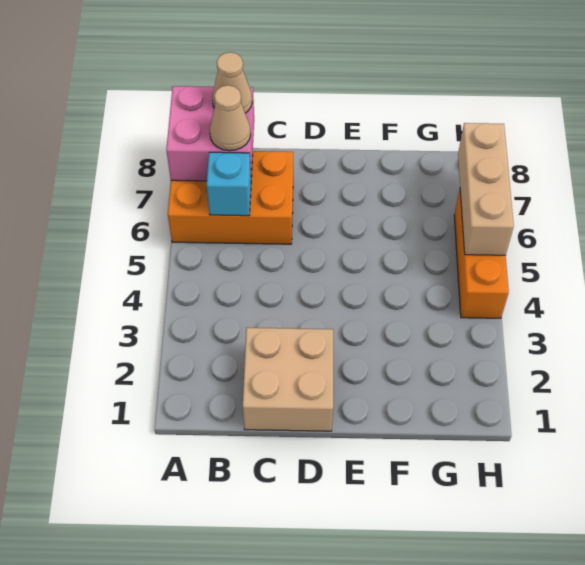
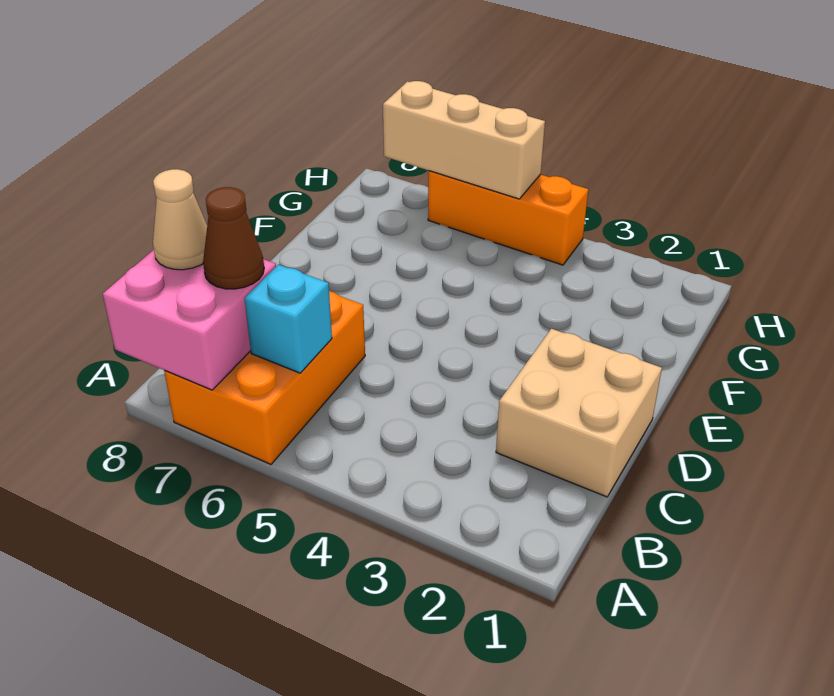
tan cone B7 level 3 -> brown cone B7 level 3

